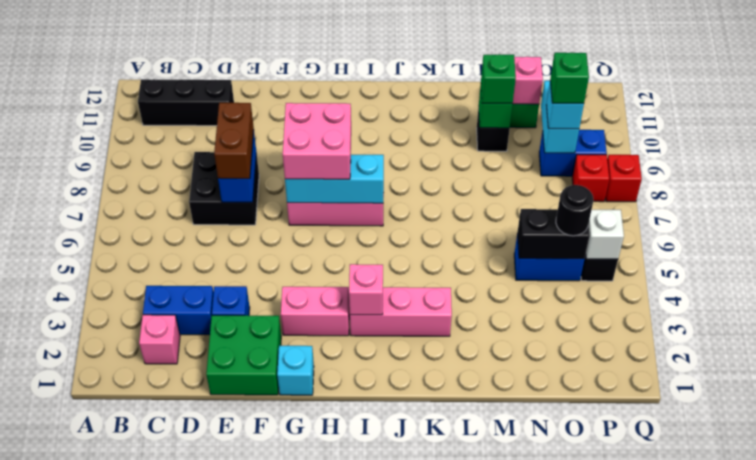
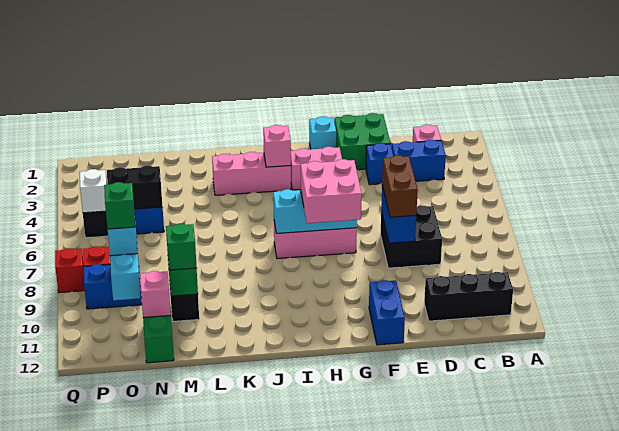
none -> blue brick F11:F12 level 1
black round brick O5 level 3 -> none

